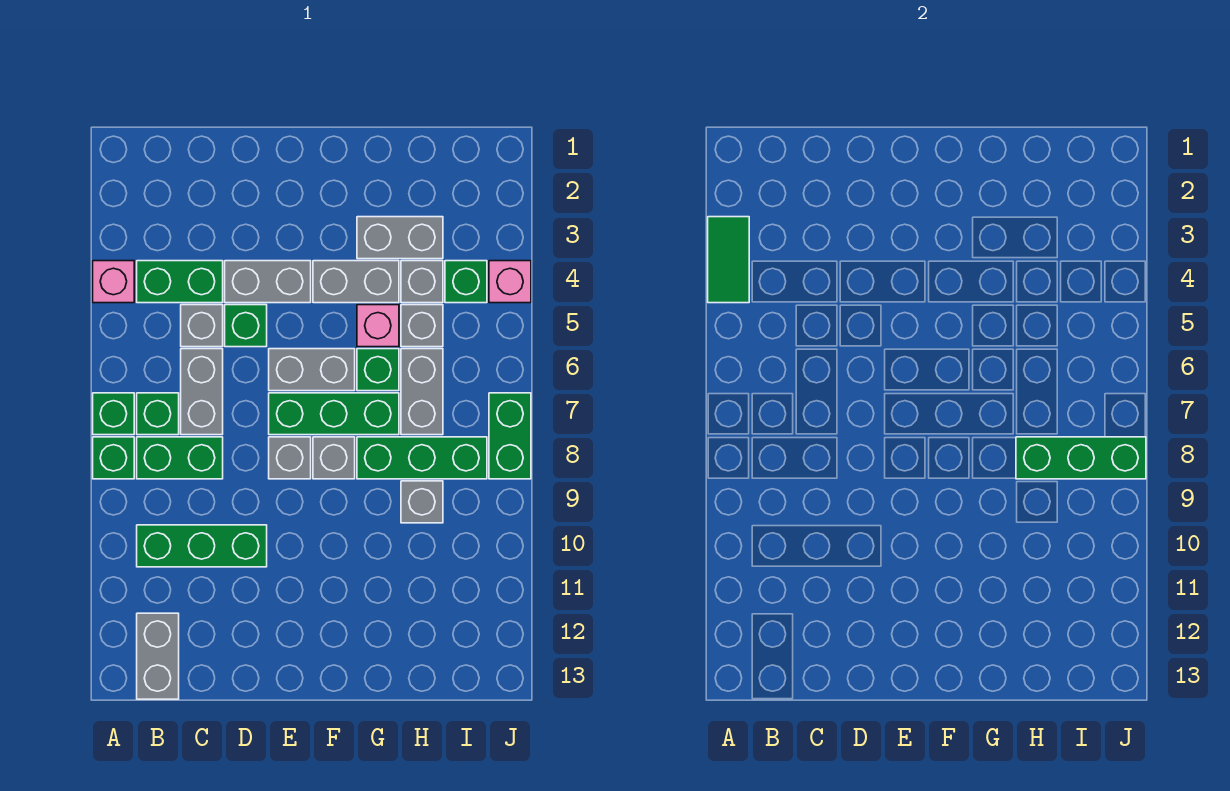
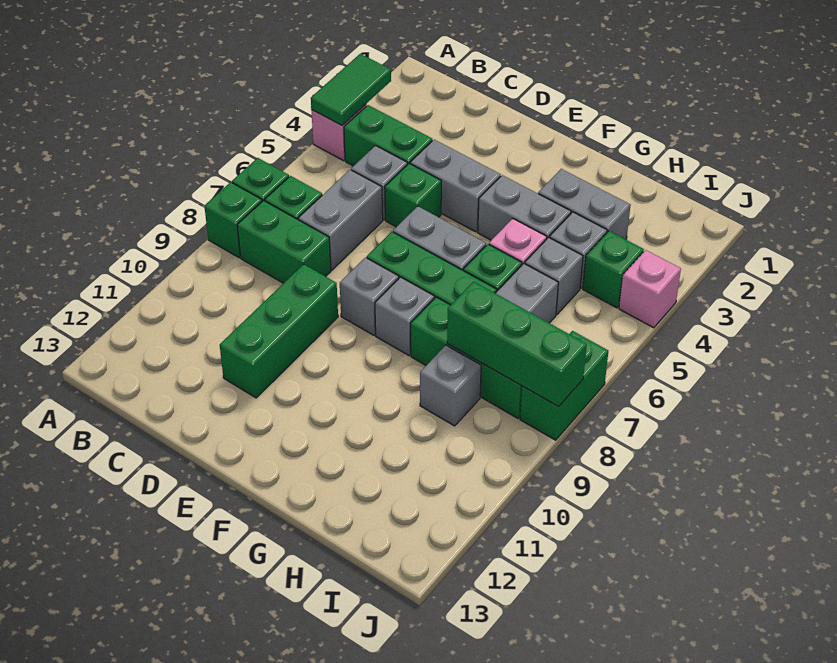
green brick B10:D10 level 1 -> green brick D9:D11 level 1
grey brick B12:B13 level 1 -> none

